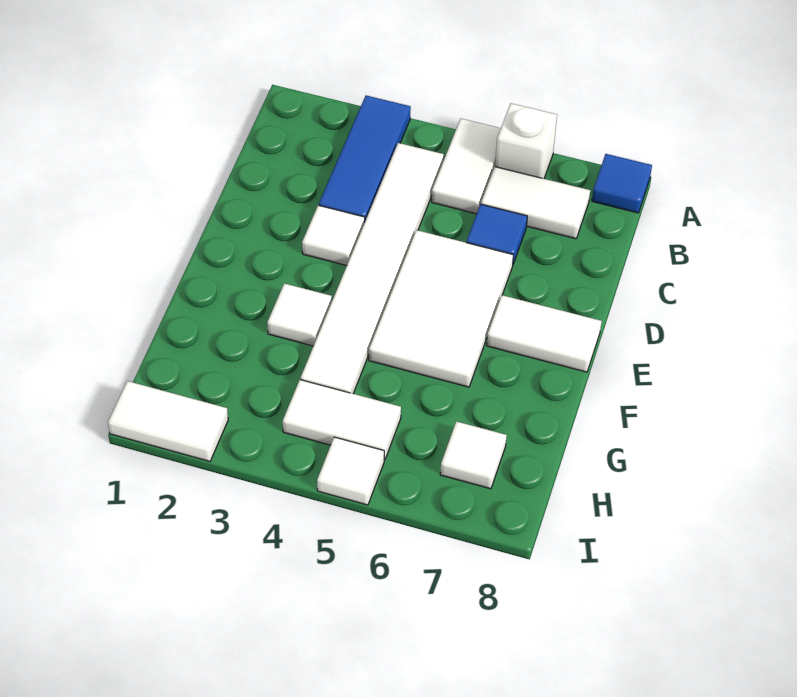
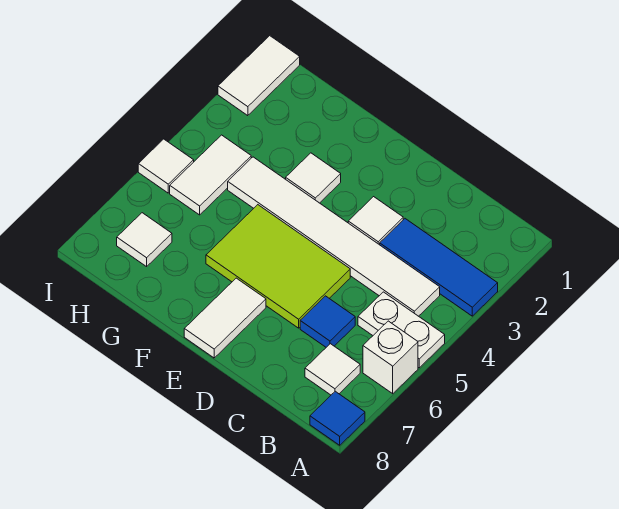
white tile A5:B5 level 1 -> white plate A5:B5 level 1
white tile B6:B7 level 1 -> white tile B7 level 1
white tile D5:F6 level 1 -> lime tile D5:F6 level 1

